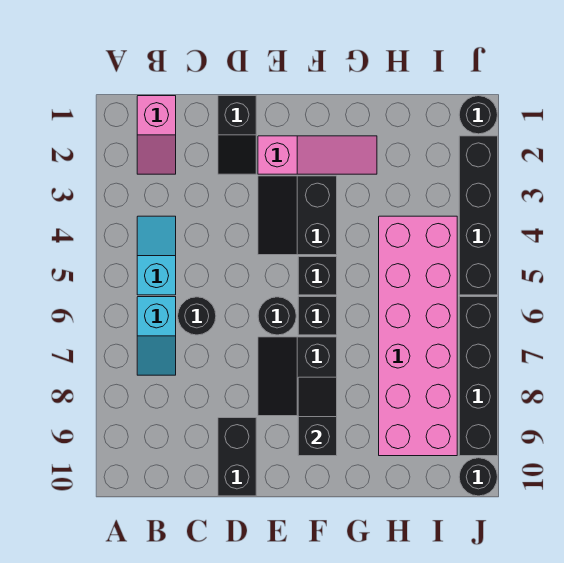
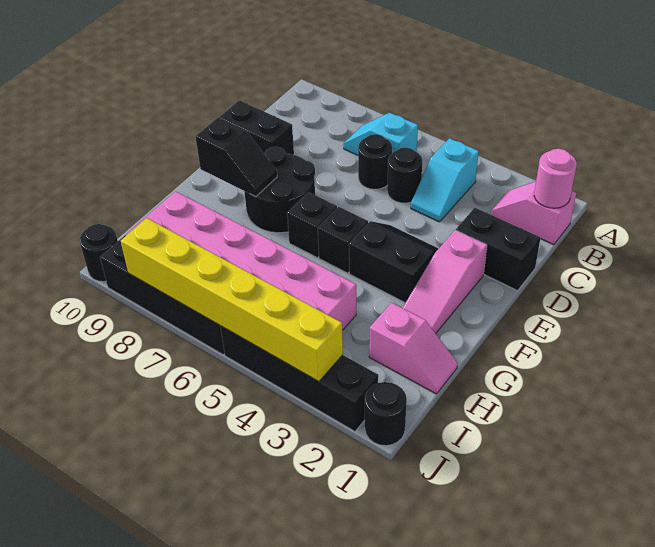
none -> pink round brick B1 level 2
cyan slope B4:B5 level 1 top 5 -> cyan slope B4:C4 level 1 top B
black slope D1:D2 level 1 top 1 -> black brick D1:D2 level 1
black round brick E6 level 1 -> black round brick C5 level 1
black slope E7:F8 level 1 top F -> black round brick E7:F8 level 1
none -> pink slope H1:H2 level 1 top 2
none -> yellow brick J3:J8 level 2

